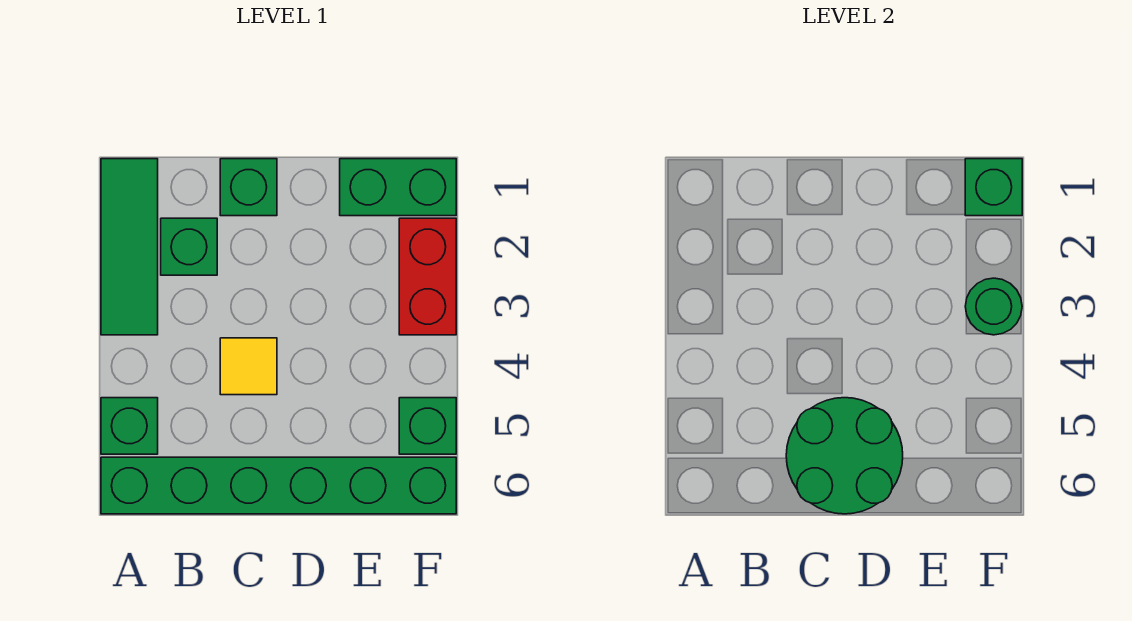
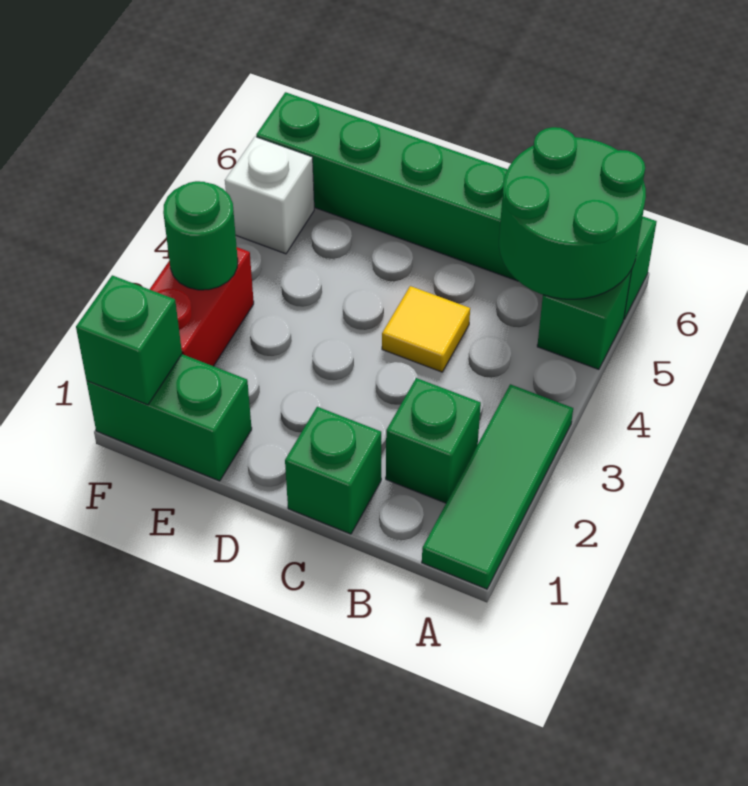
green round brick C5:D6 level 2 -> green round brick A5:B6 level 2
green brick F5 level 1 -> white brick F5 level 1

